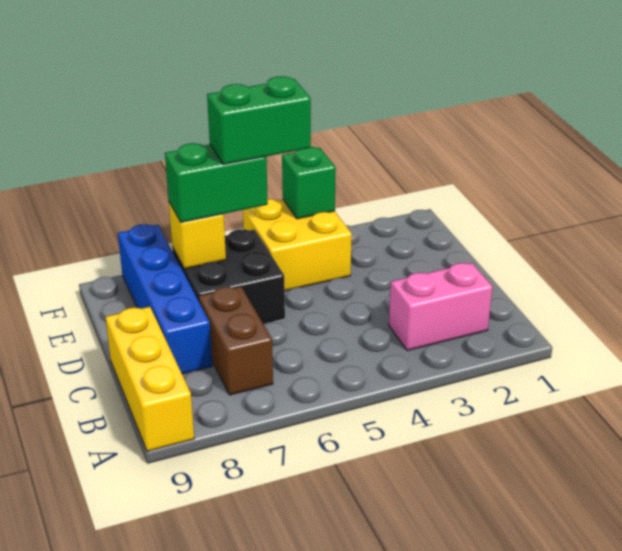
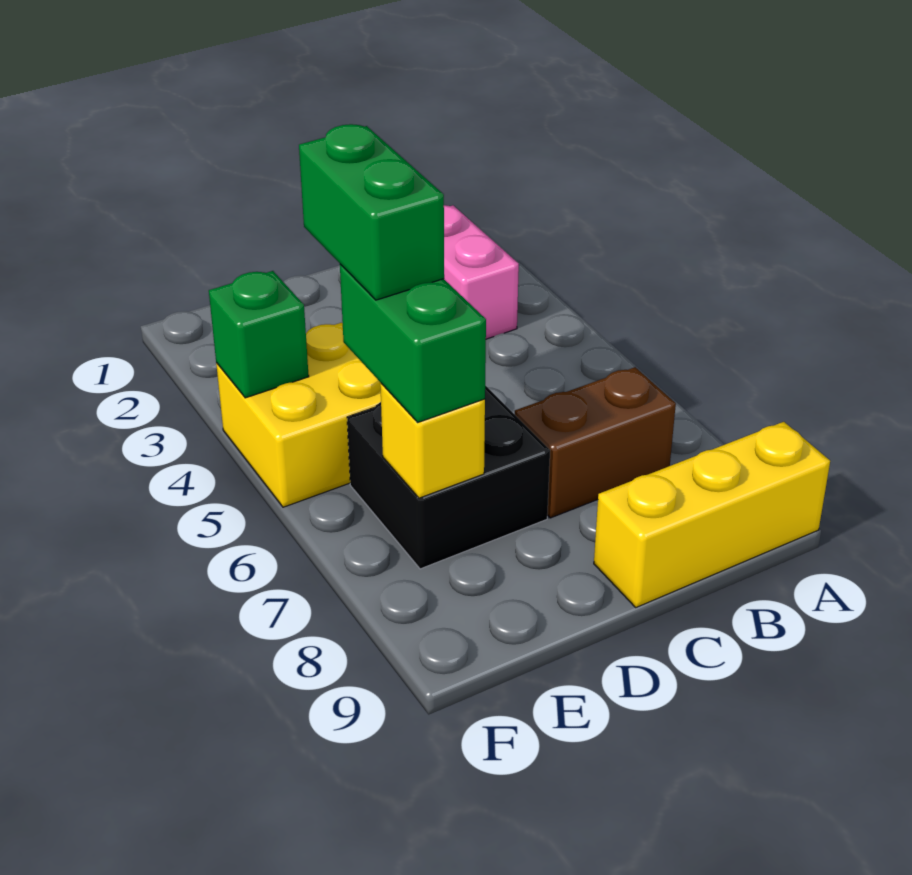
blue brick C8:F8 level 1 -> none

